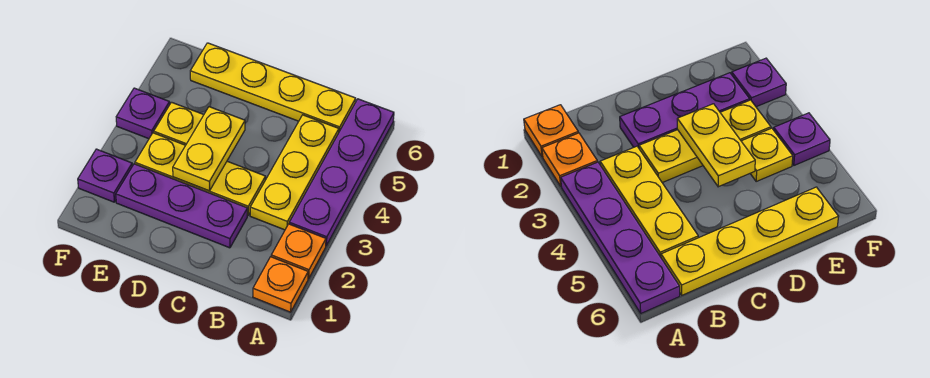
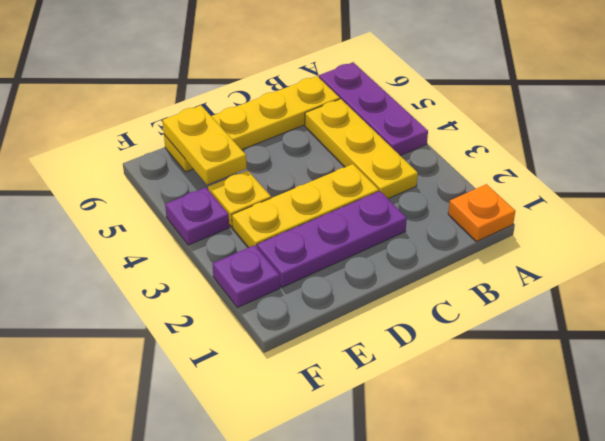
orange plate A2 level 1 -> none
purple plate A3:A6 level 1 -> purple plate A4:A6 level 1
yellow plate D3:D4 level 2 -> yellow plate E5:E6 level 2

